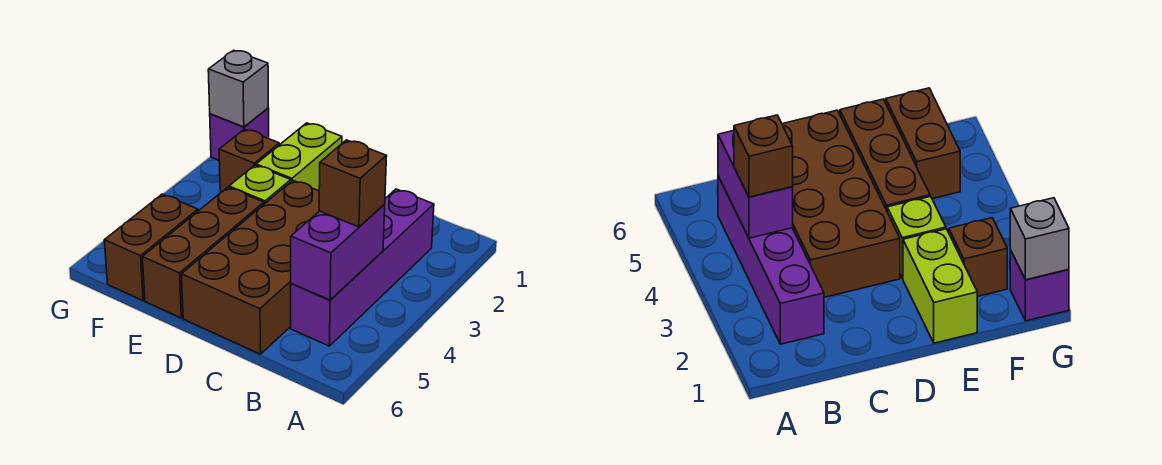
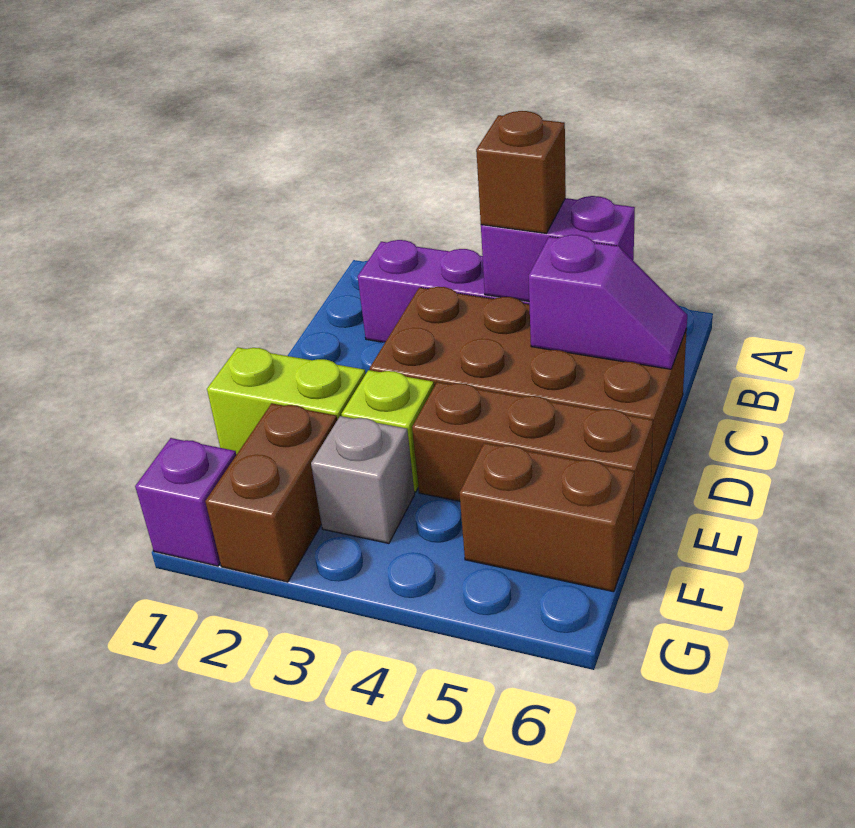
none -> purple slope C5:C6 level 2 top 5
brown brick F2 level 1 -> brown brick F2:G2 level 1
grey brick G1 level 2 -> grey brick F3 level 1

